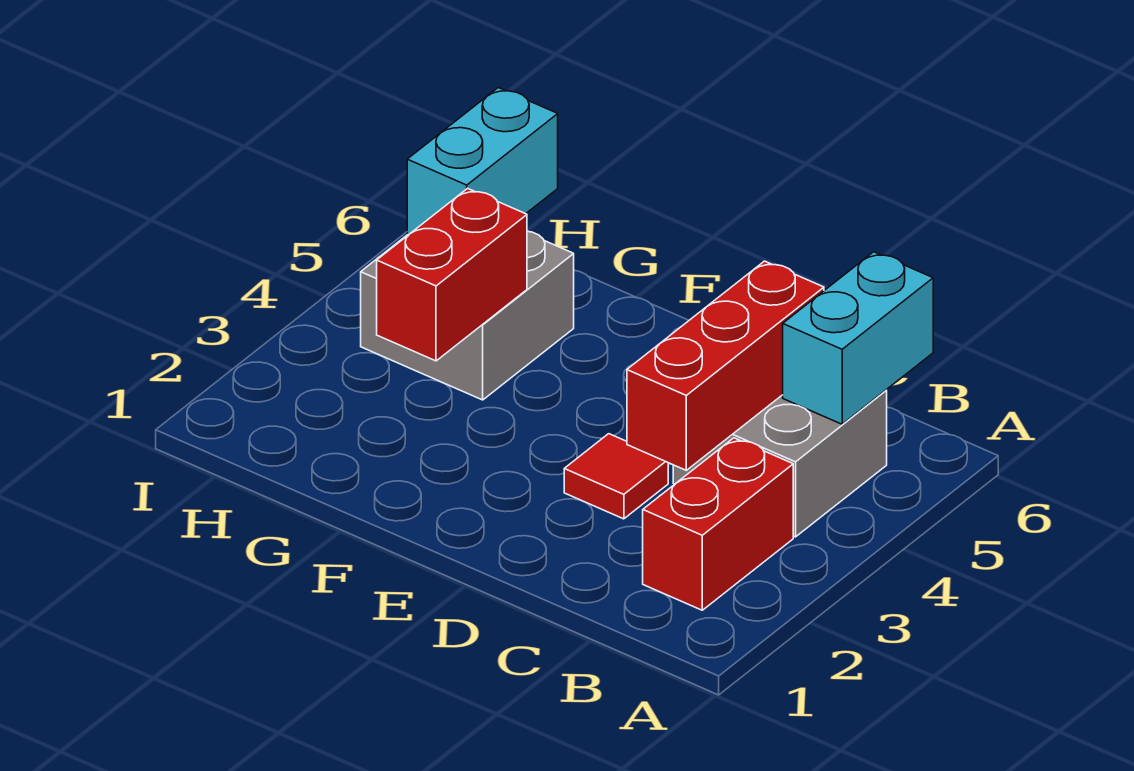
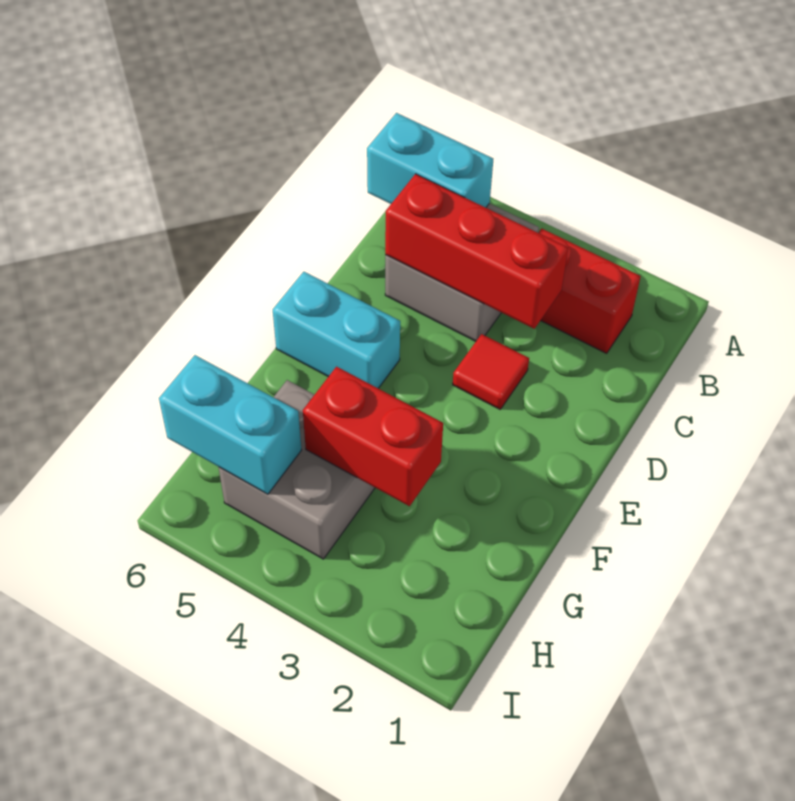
none -> cyan brick E5:E6 level 1

